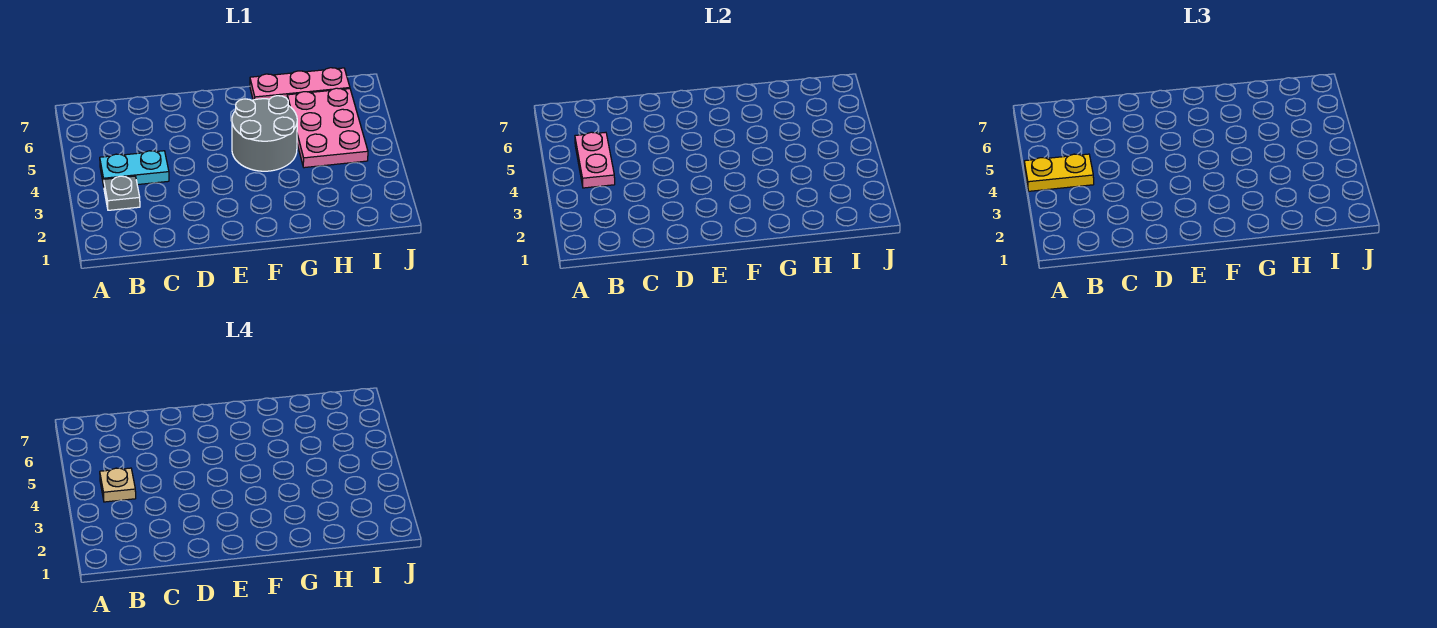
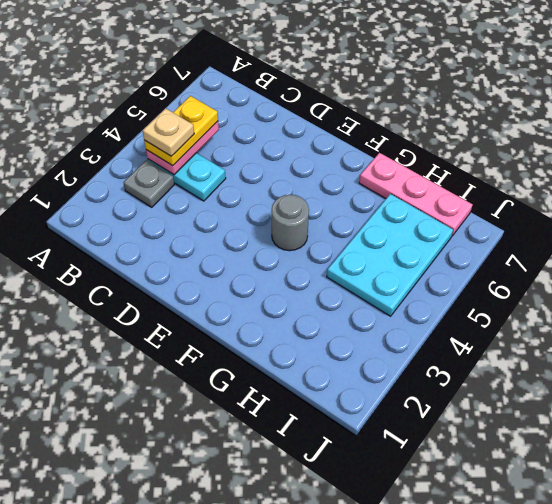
yellow plate A4:B4 level 3 -> yellow plate B4:B5 level 3
grey round brick F4:G5 level 1 -> grey round brick F4 level 1
pink plate H4:I6 level 1 -> cyan plate H4:I6 level 1

